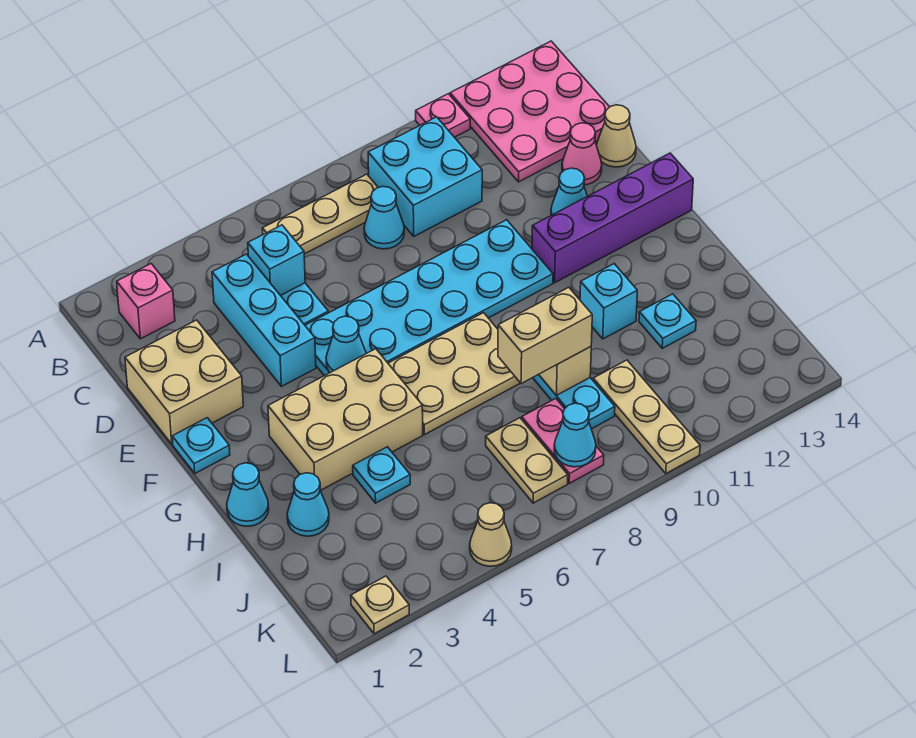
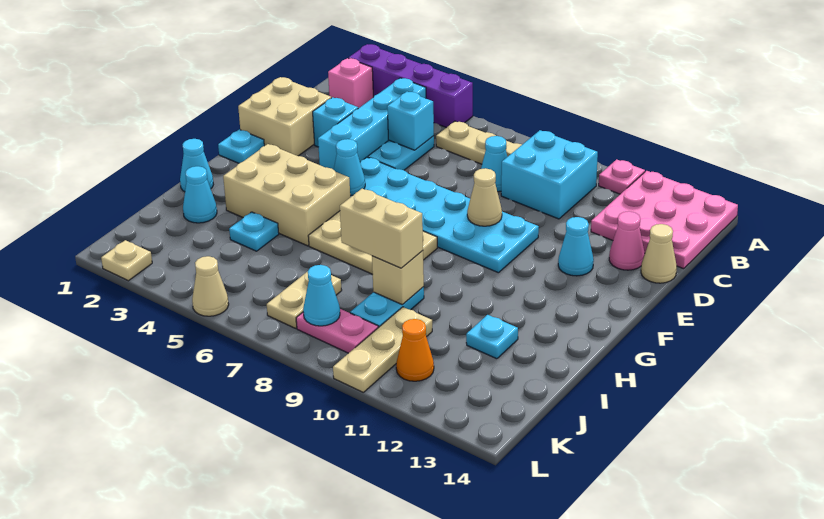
cyan brick C4:E4 level 1 -> cyan brick B4:E4 level 1
none -> tan cone E9 level 2
purple brick F11:F14 level 1 -> purple brick A2:A5 level 1
cyan brick H11 level 1 -> cyan brick D3 level 1
pink plate J8:K8 level 1 -> pink plate K8:K9 level 1
none -> orange cone K11 level 1

